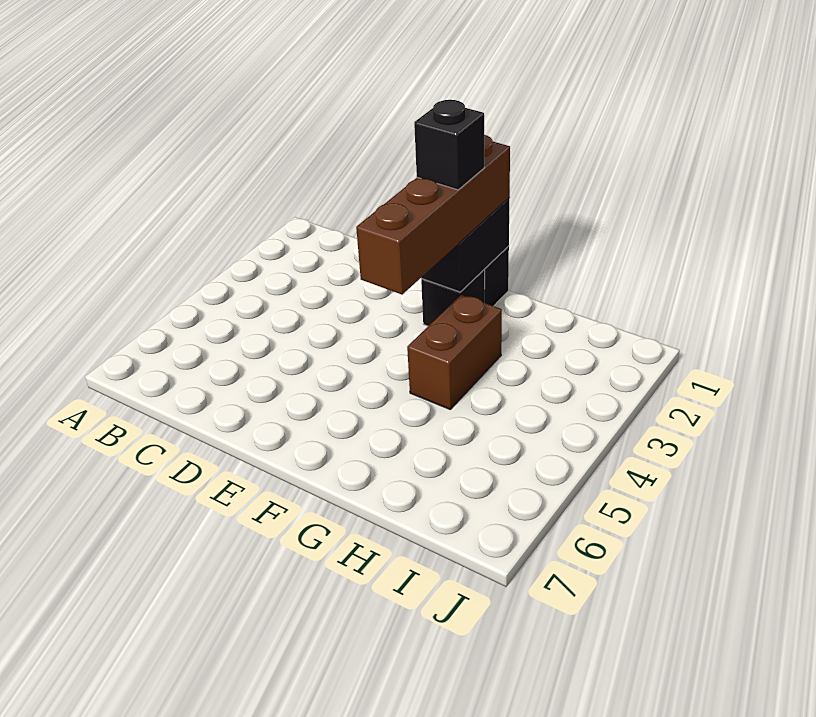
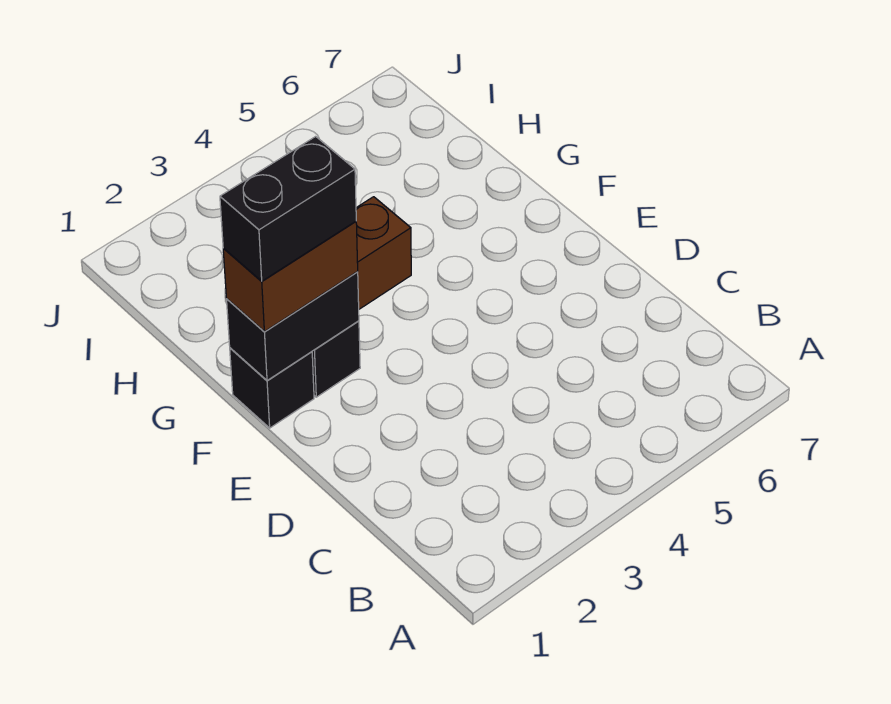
brown brick F1:F4 level 3 -> brown brick F1:F2 level 3
black brick F2 level 4 -> black brick F1:F2 level 4

